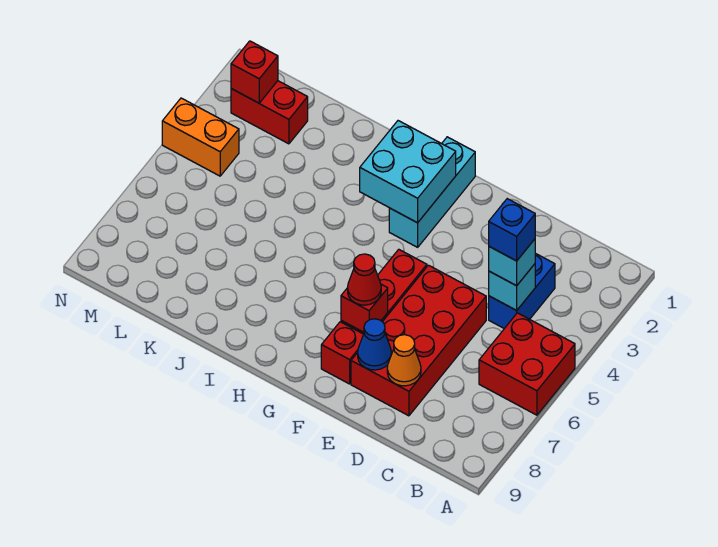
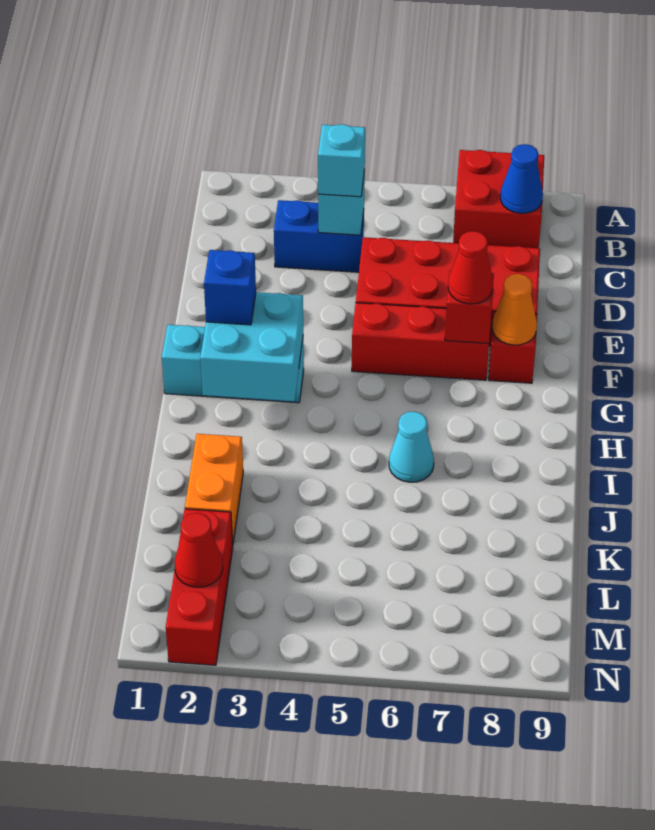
red brick A5:B6 level 1 -> red brick A7:B8 level 1
blue brick C4 level 4 -> blue brick G2 level 3
orange cone D8 level 2 -> orange cone F8 level 2
blue cone E8 level 2 -> blue cone B8 level 2
none -> cyan cone I6 level 1
red brick L2:M2 level 1 -> red brick L2:N2 level 1
red brick M2 level 2 -> red cone M2 level 2
orange brick M4:N4 level 1 -> orange brick J2:K2 level 1

